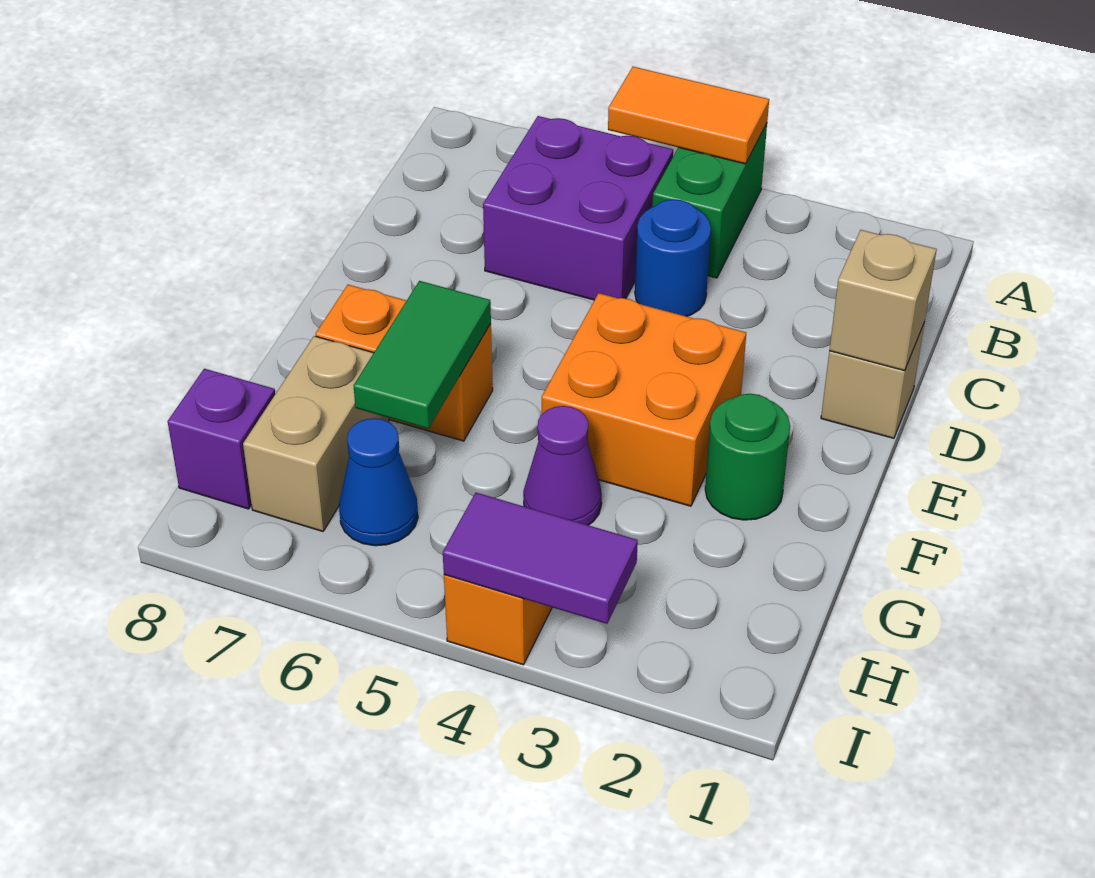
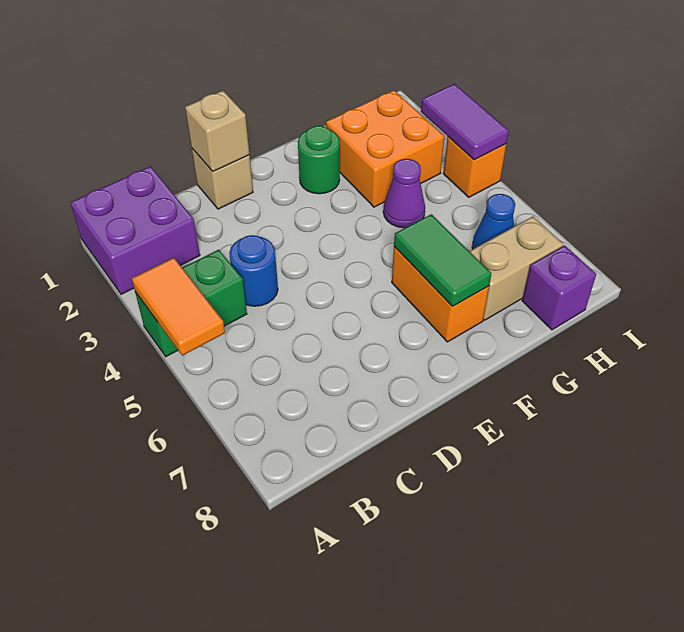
purple brick B5:C6 level 1 -> purple brick A1:B2 level 1
orange brick E3:F4 level 1 -> orange brick G2:H3 level 1
green tile F6:G6 level 2 -> green tile F6:F7 level 2

